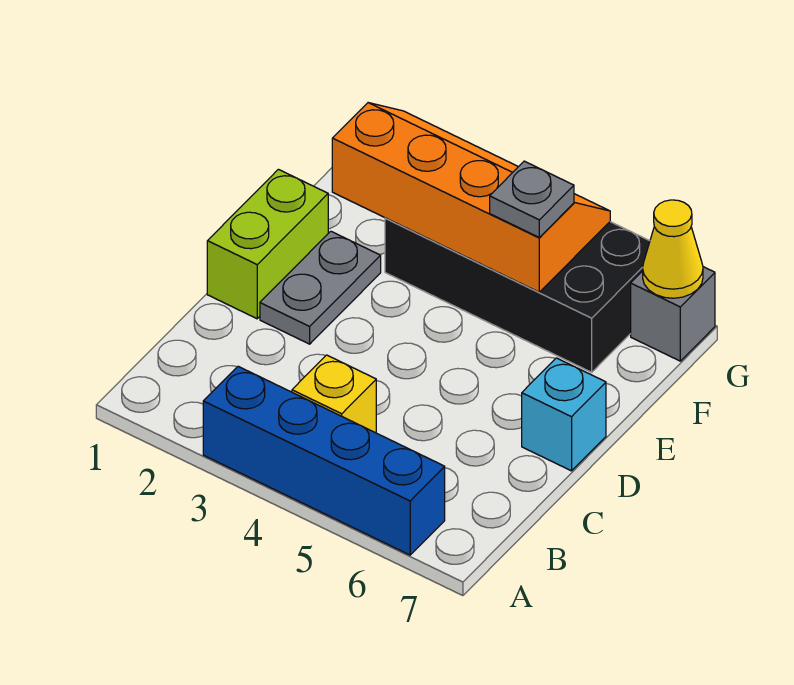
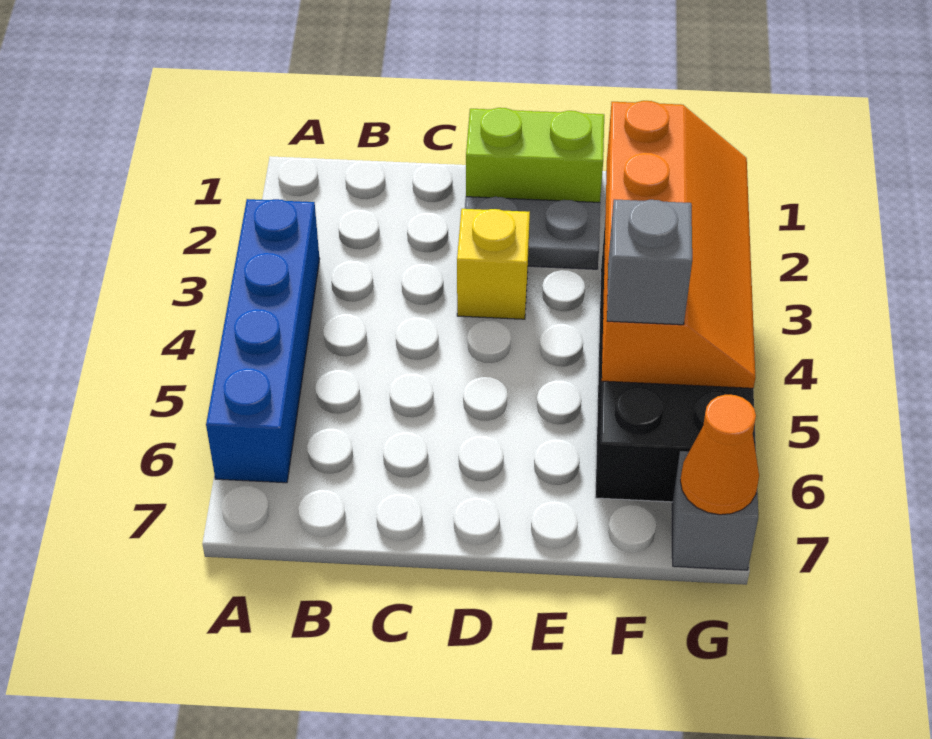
yellow brick B4 level 1 -> yellow brick D3 level 1
cyan brick D7 level 1 -> none
grey plate F5 level 3 -> grey brick F5 level 3
yellow cone G7 level 2 -> orange cone G7 level 2

